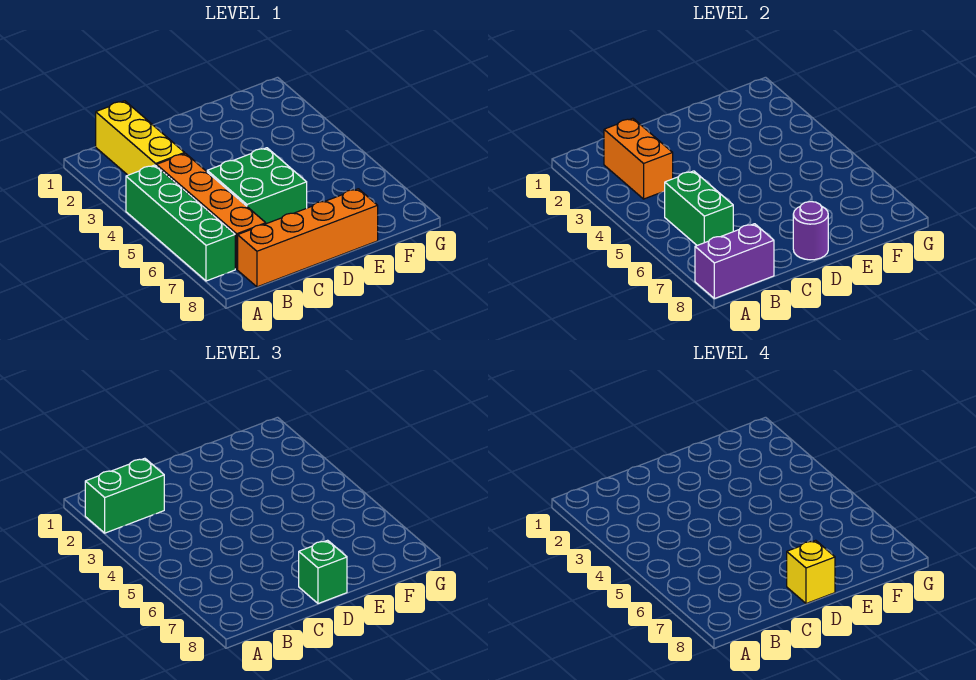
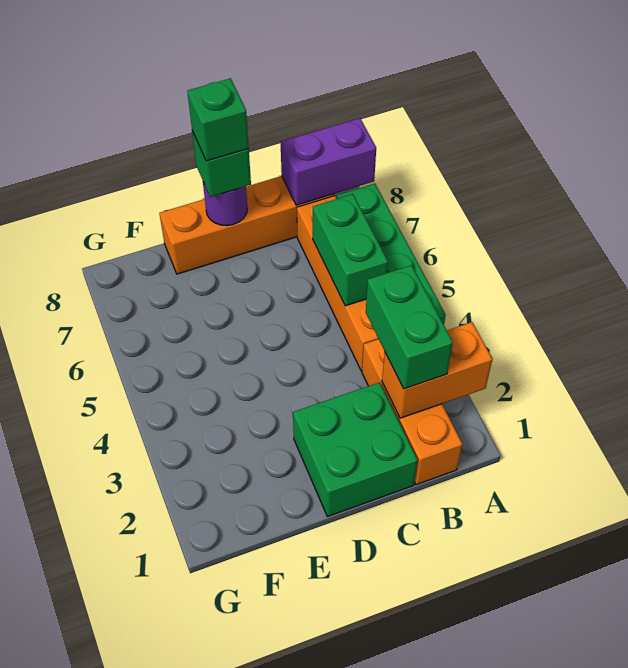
green brick A2:B2 level 3 -> green brick B2:B3 level 3
yellow brick B1:B3 level 1 -> orange brick B1:B3 level 1
orange brick B2:B3 level 2 -> orange brick A2:B2 level 2
green brick C5:D6 level 1 -> green brick C1:D2 level 1
yellow brick D8 level 4 -> green brick D8 level 4

